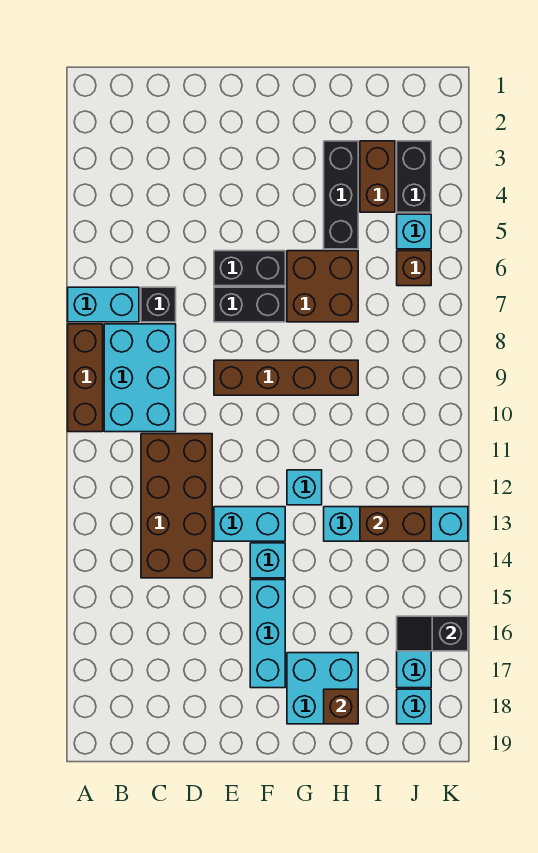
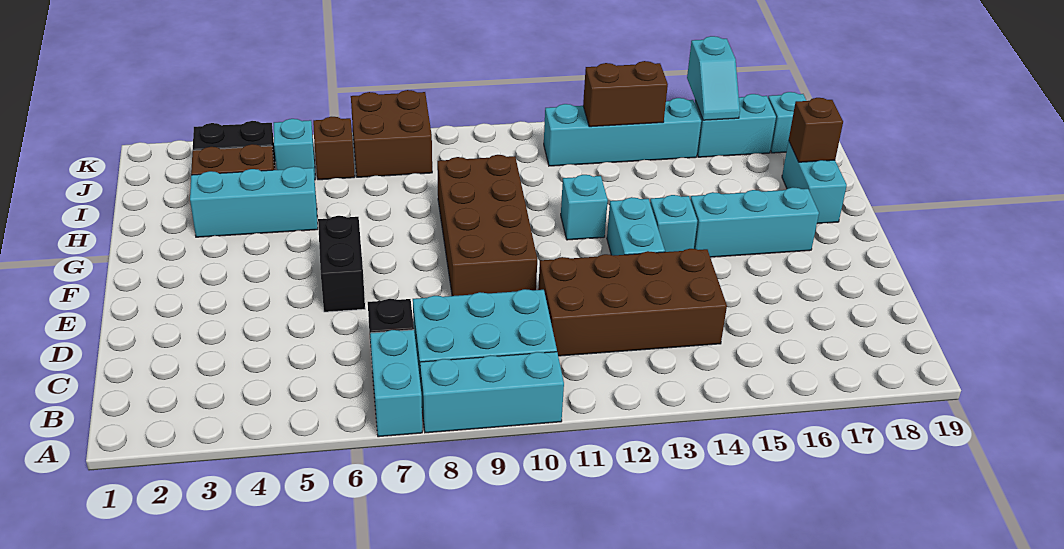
brown brick A8:A10 level 1 -> cyan brick A8:A10 level 1
black brick E7:F7 level 1 -> none
brown brick E9:H9 level 1 -> brown brick E9:H10 level 1
brown brick G6:H7 level 1 -> brown brick J7:K8 level 1
cyan brick G17:H18 level 1 -> cyan brick G18:H18 level 1
black brick H3:H5 level 1 -> cyan brick H3:H5 level 1
cyan brick H13:K13 level 1 -> cyan brick J12:J15 level 1
brown brick I13:J13 level 2 -> brown brick J13:J14 level 2
black slope J16:K16 level 2 top K -> cyan slope J16:K16 level 2 top K

